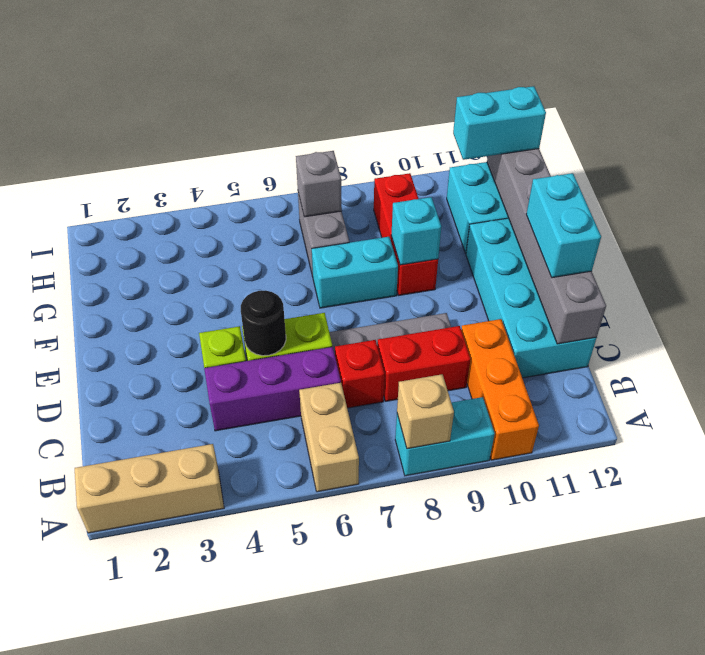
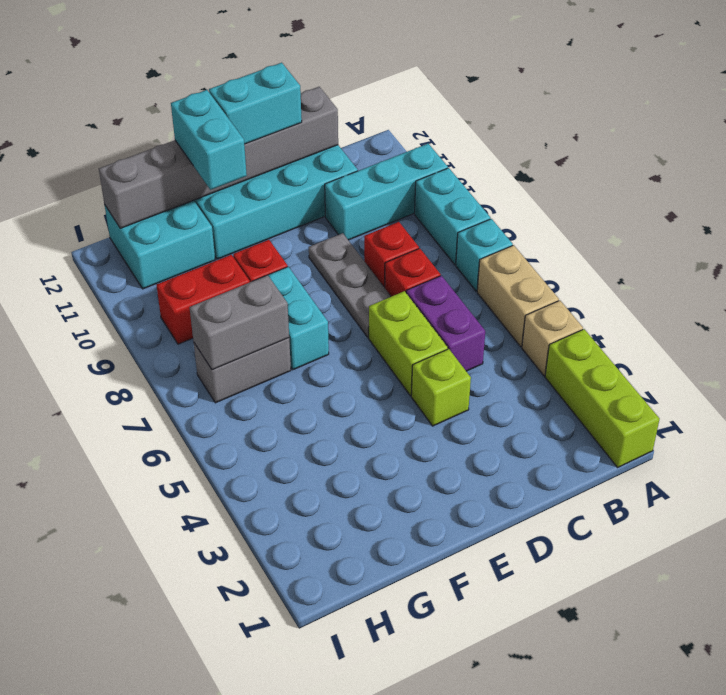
tan brick A1:A3 level 1 -> lime brick A1:A3 level 1
tan brick A6:B6 level 1 -> tan brick A5:A6 level 1
tan brick A8 level 2 -> tan brick A4 level 1
orange brick A10:C10 level 1 -> cyan brick A10:C10 level 1
purple brick C4:C6 level 1 -> purple brick C5:C6 level 1
red brick C8:C9 level 1 -> red brick C8 level 1
black round brick D5 level 2 -> none
cyan brick F9 level 2 -> cyan brick A7 level 1
grey brick H7 level 2 -> grey brick G7:H7 level 2
cyan brick H11:H12 level 3 -> cyan brick F11:F12 level 3

